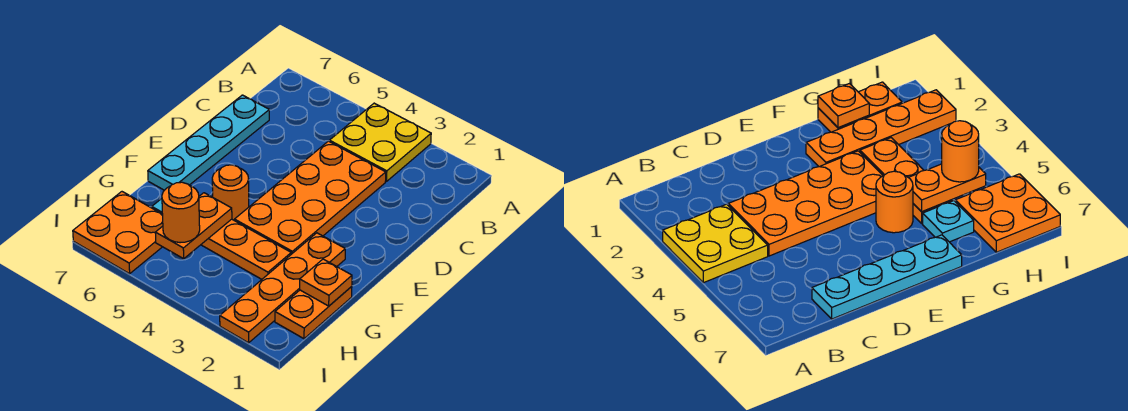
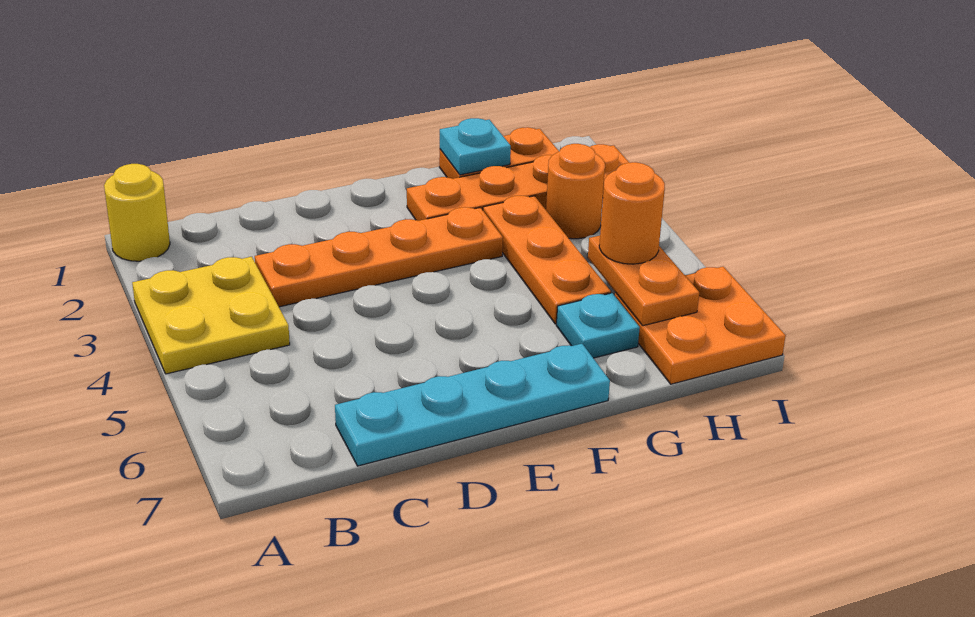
none -> yellow round brick A1 level 1
orange plate C3:F4 level 1 -> orange plate C3:F3 level 1
orange round brick F5 level 1 -> orange round brick H3 level 1
orange plate G1 level 2 -> cyan plate G1 level 2
orange plate G5:H5 level 2 -> orange plate H5:H6 level 2

